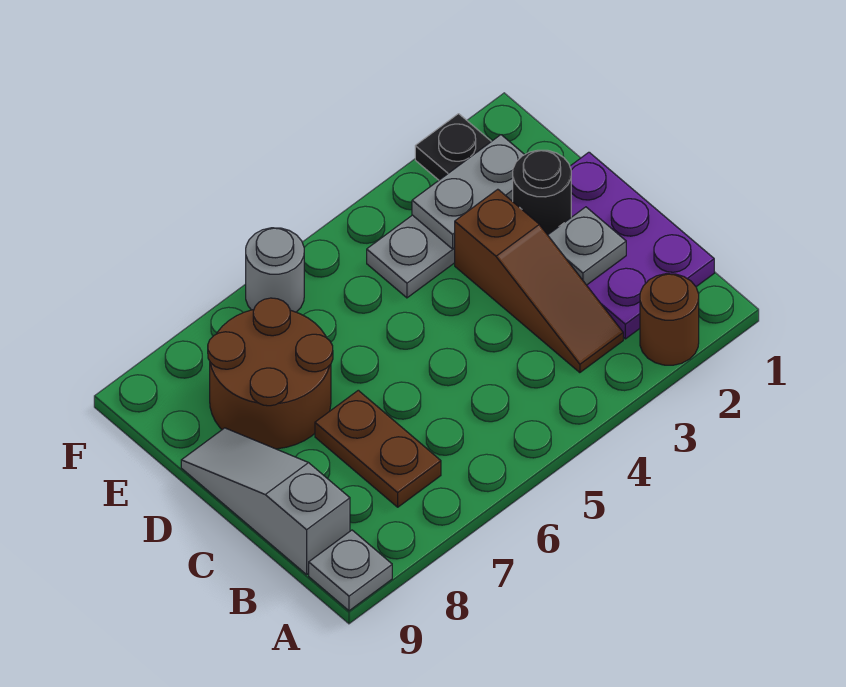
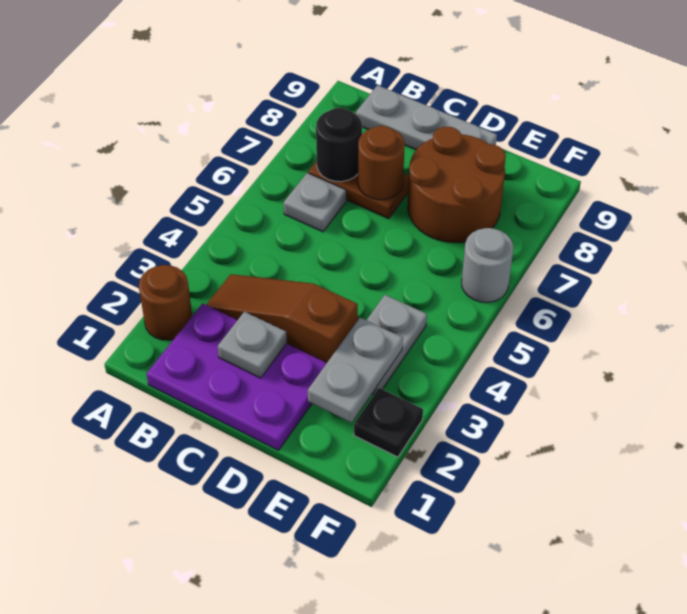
grey plate A9 level 1 -> grey plate B6 level 1
grey slope B9:D9 level 1 top B -> grey plate B9:D9 level 1
none -> brown round brick C7 level 2
black round brick D2 level 2 -> black round brick B7 level 2

